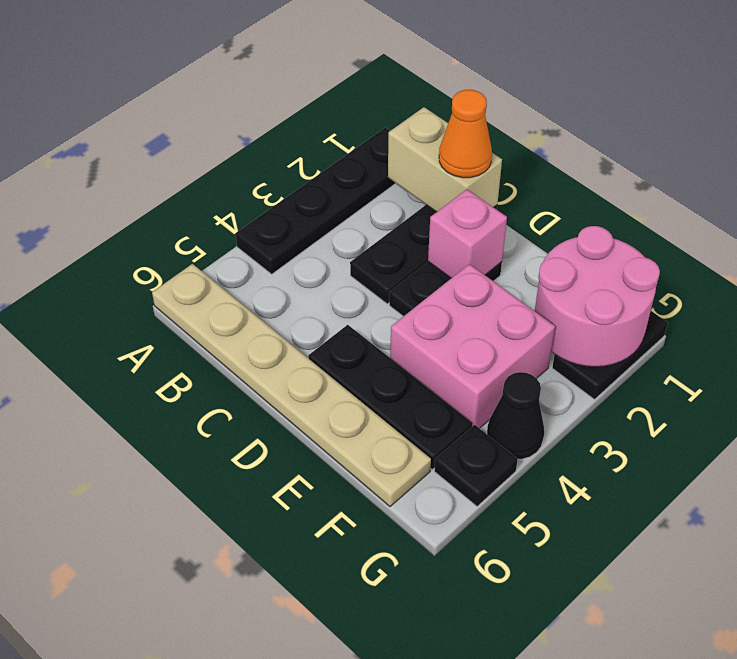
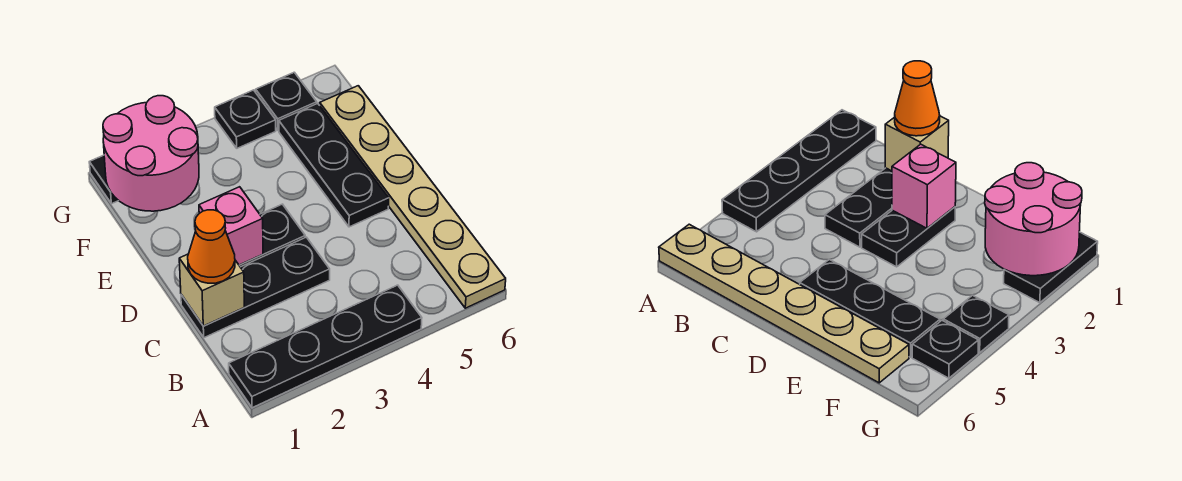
tan brick B1:C1 level 2 -> tan brick C1 level 2
pink brick E3:F4 level 1 -> none
black cone G4 level 1 -> black plate G4 level 1

